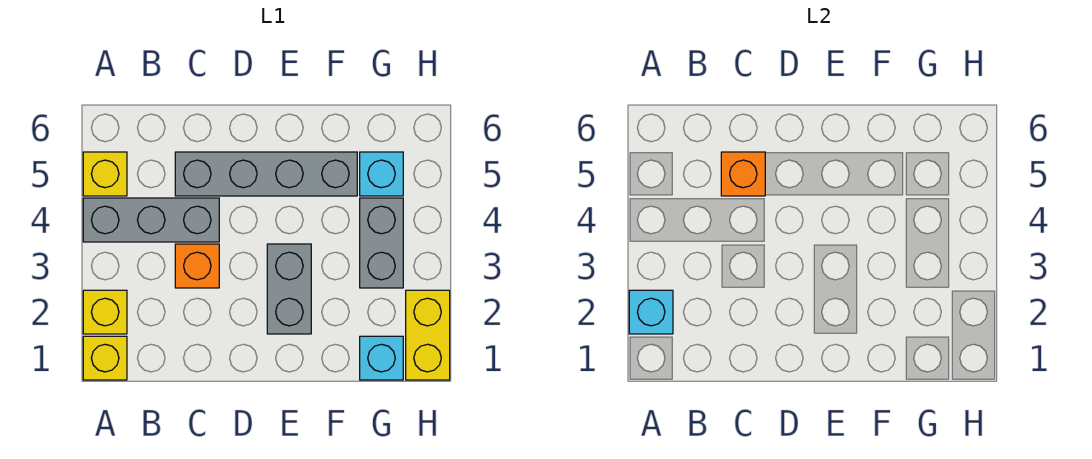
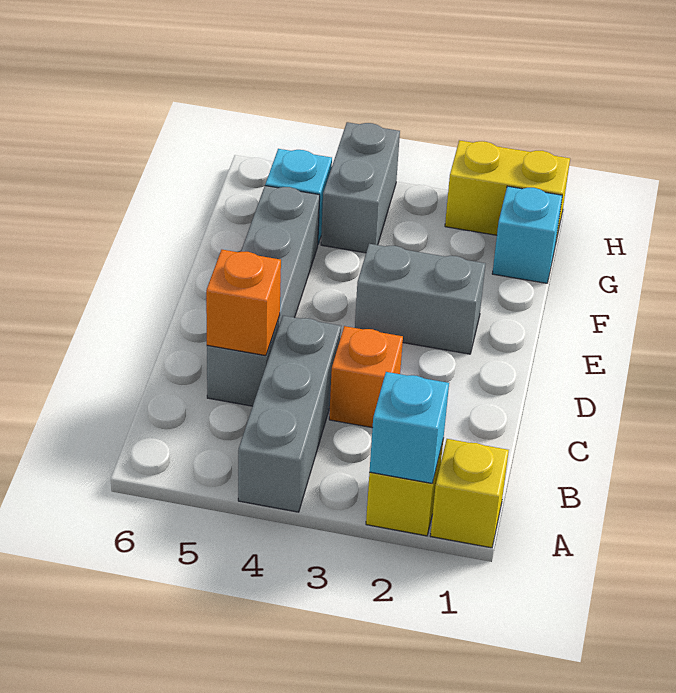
yellow brick A5 level 1 -> none
grey brick G3:G4 level 1 -> grey brick G4:H4 level 1

